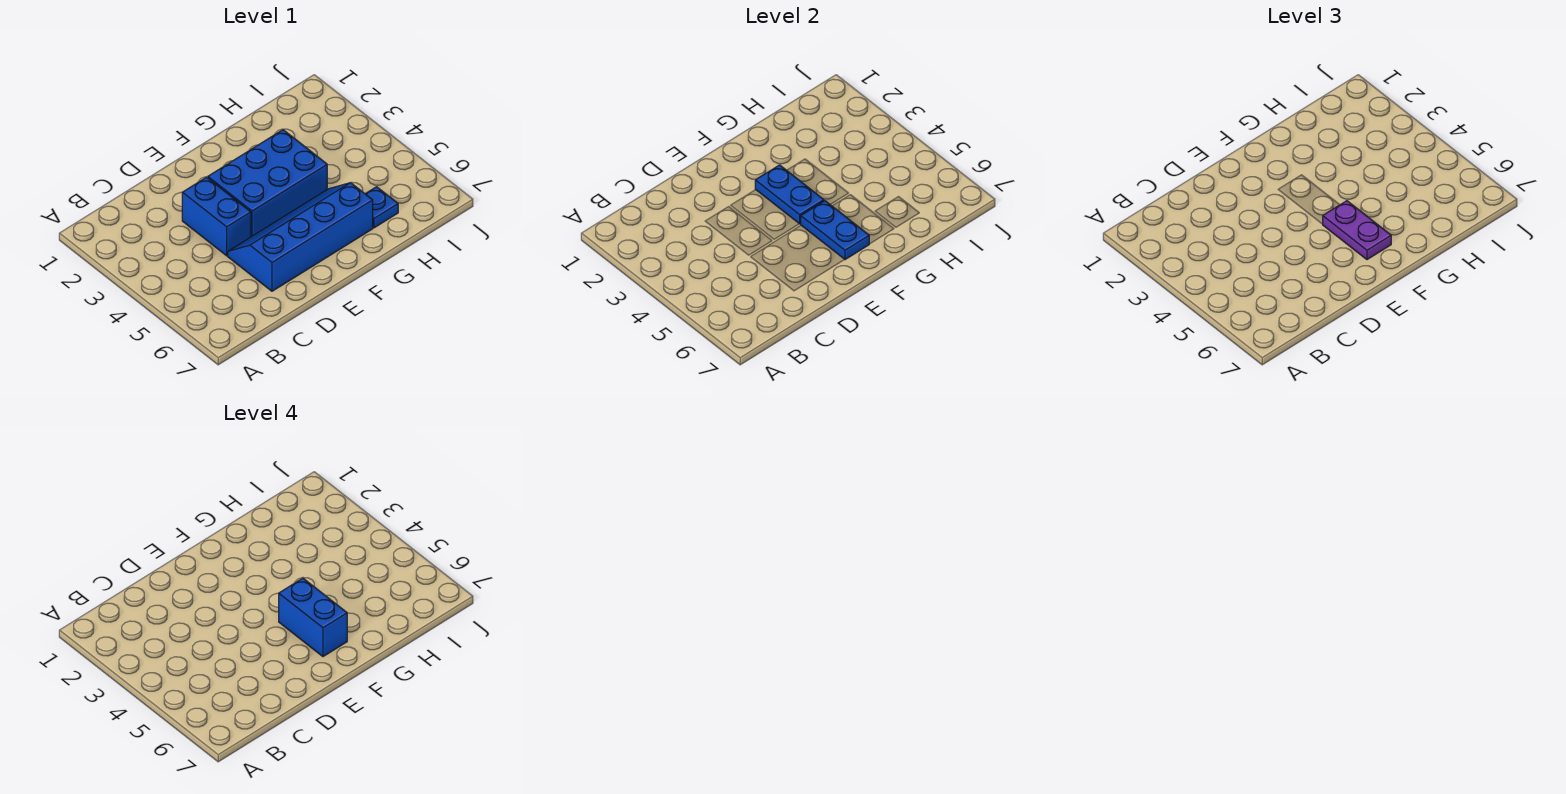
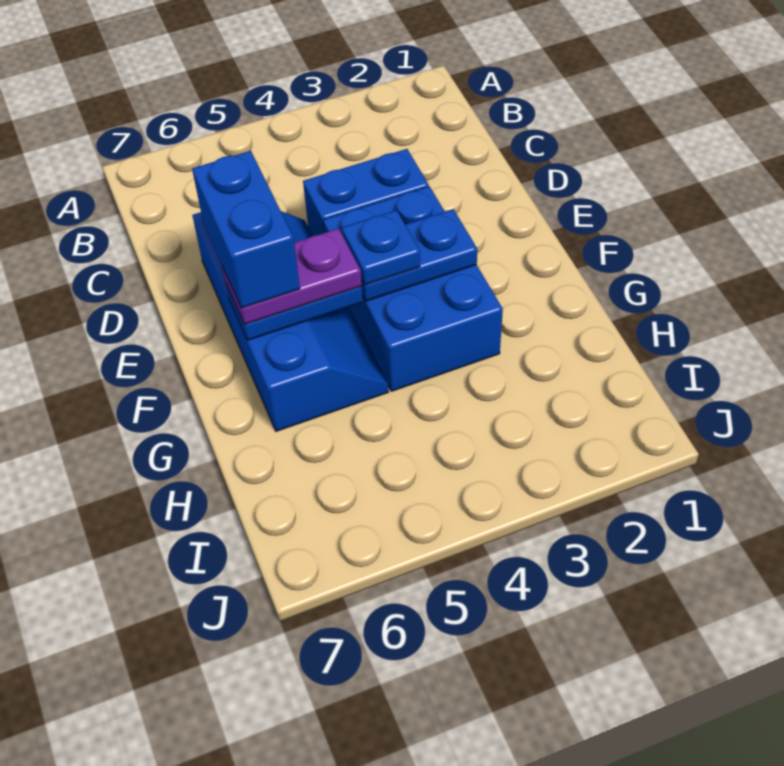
blue brick F5:F6 level 4 -> blue brick E6:F6 level 4
blue plate H6 level 1 -> blue plate F4 level 3

